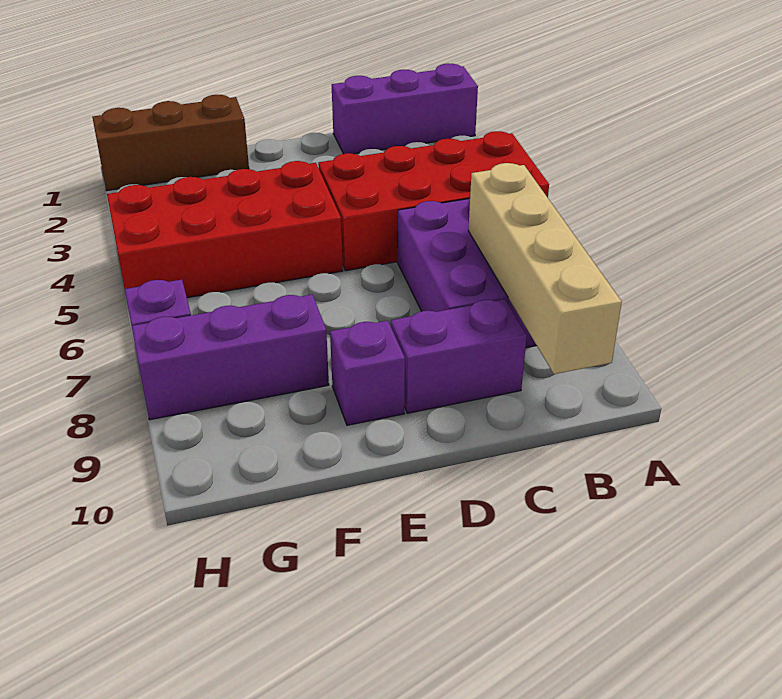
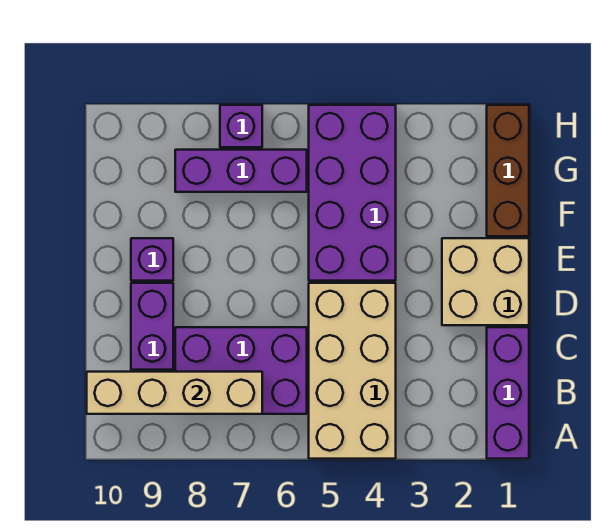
red brick A4:D5 level 1 -> tan brick A4:D5 level 1
none -> tan brick D1:E2 level 1
red brick E4:H5 level 1 -> purple brick E4:H5 level 1
purple brick F8:H8 level 1 -> purple brick G6:G8 level 1

